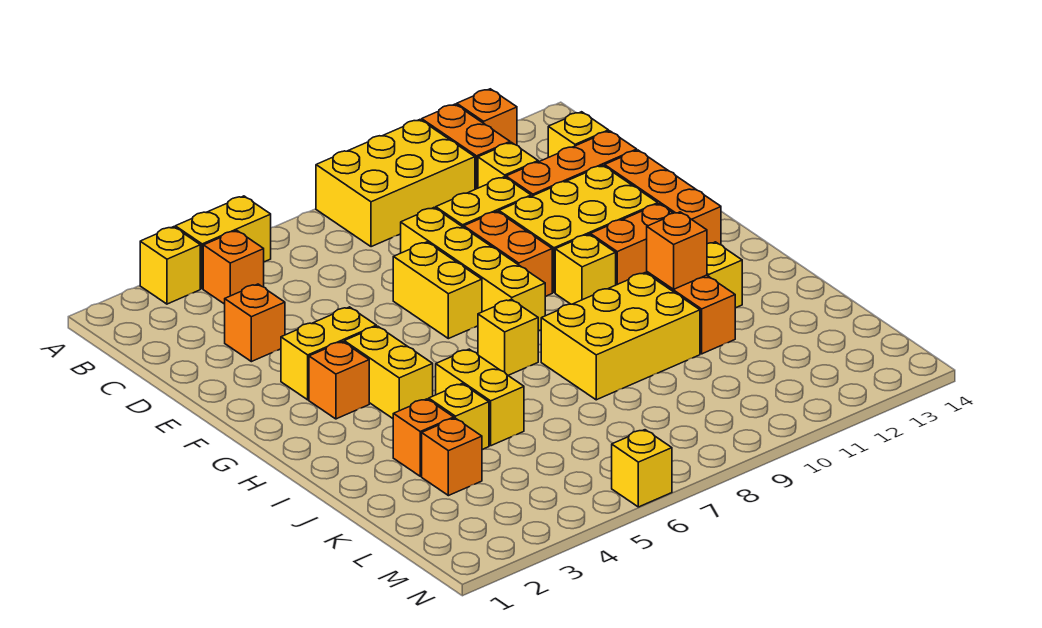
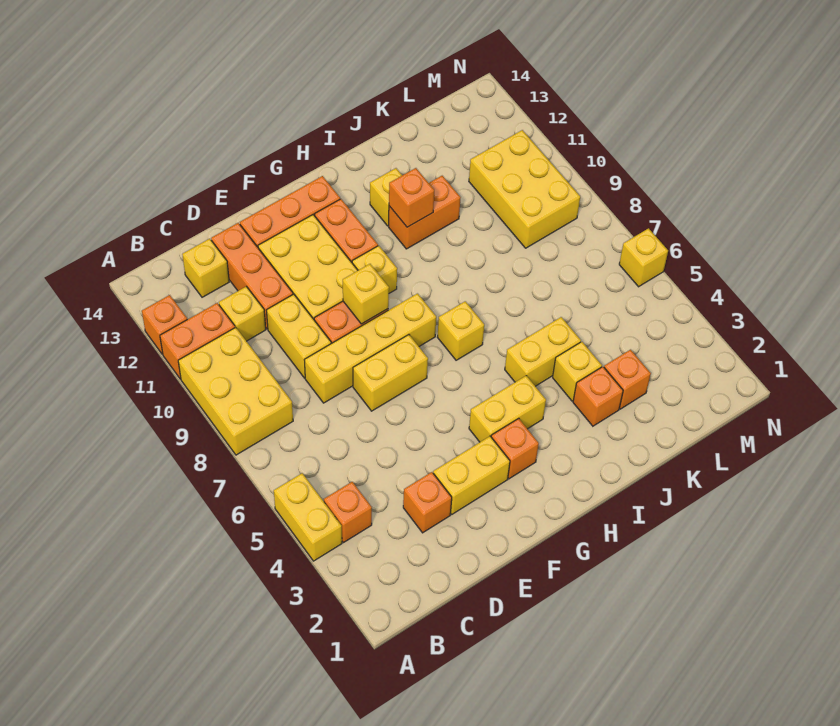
yellow brick A3 level 1 -> yellow brick F9 level 2
yellow brick F3:F4 level 1 -> yellow brick E3:F3 level 1
yellow brick I8:J10 level 1 -> yellow brick L9:M11 level 1

